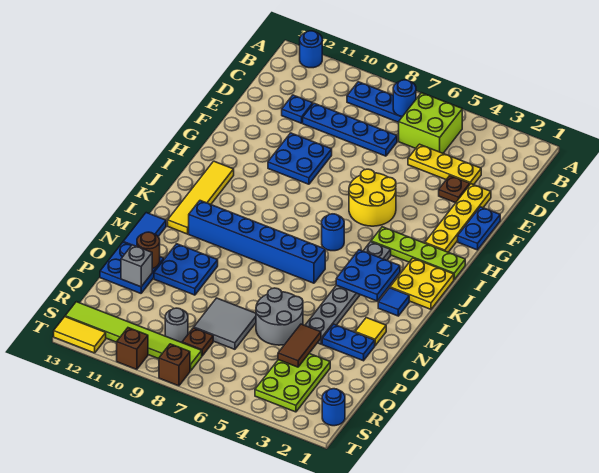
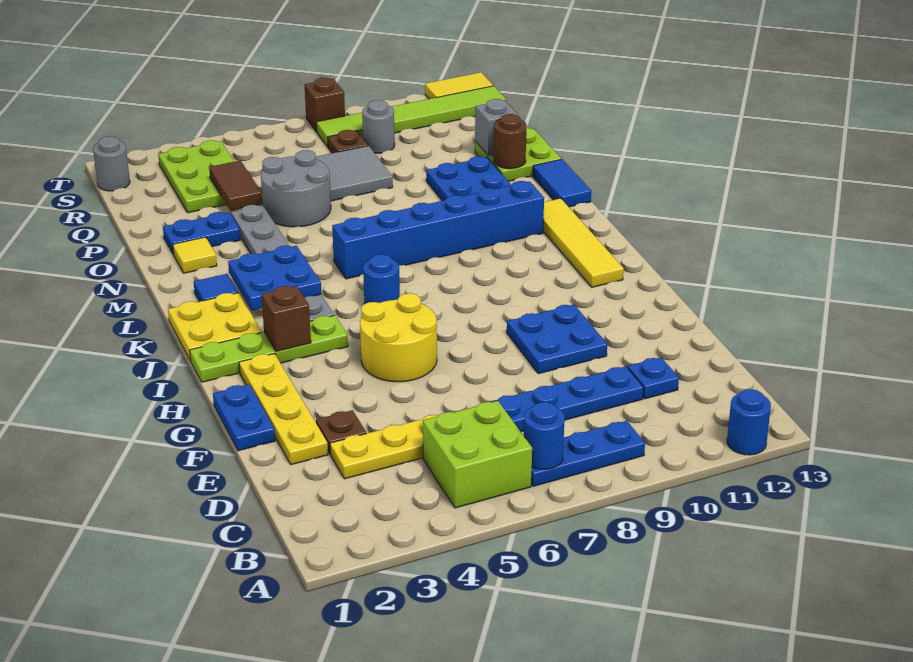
blue plate O12:P13 level 1 -> lime plate O12:P13 level 1
blue round brick S1 level 1 -> grey round brick S1 level 1
brown brick T10 level 1 -> brown brick I3 level 2

